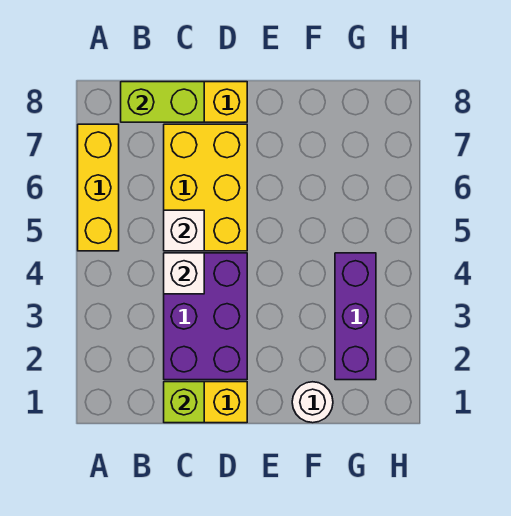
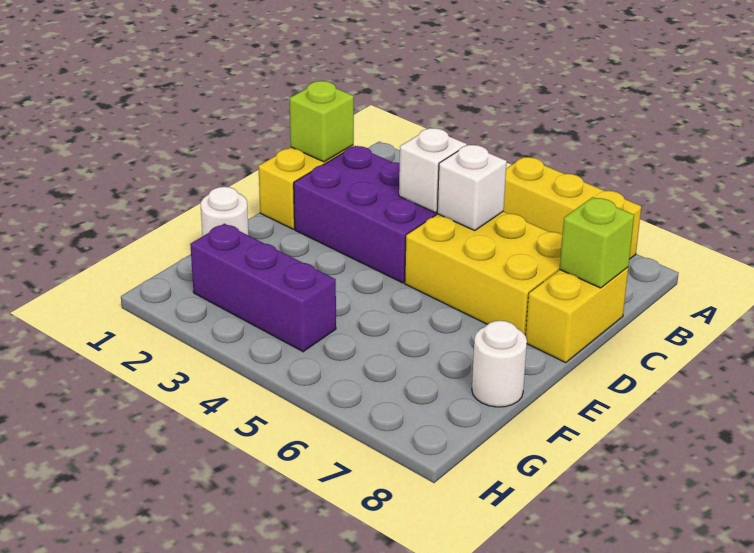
lime brick B8:C8 level 2 -> lime brick C8 level 2
none -> white round brick F8 level 1

